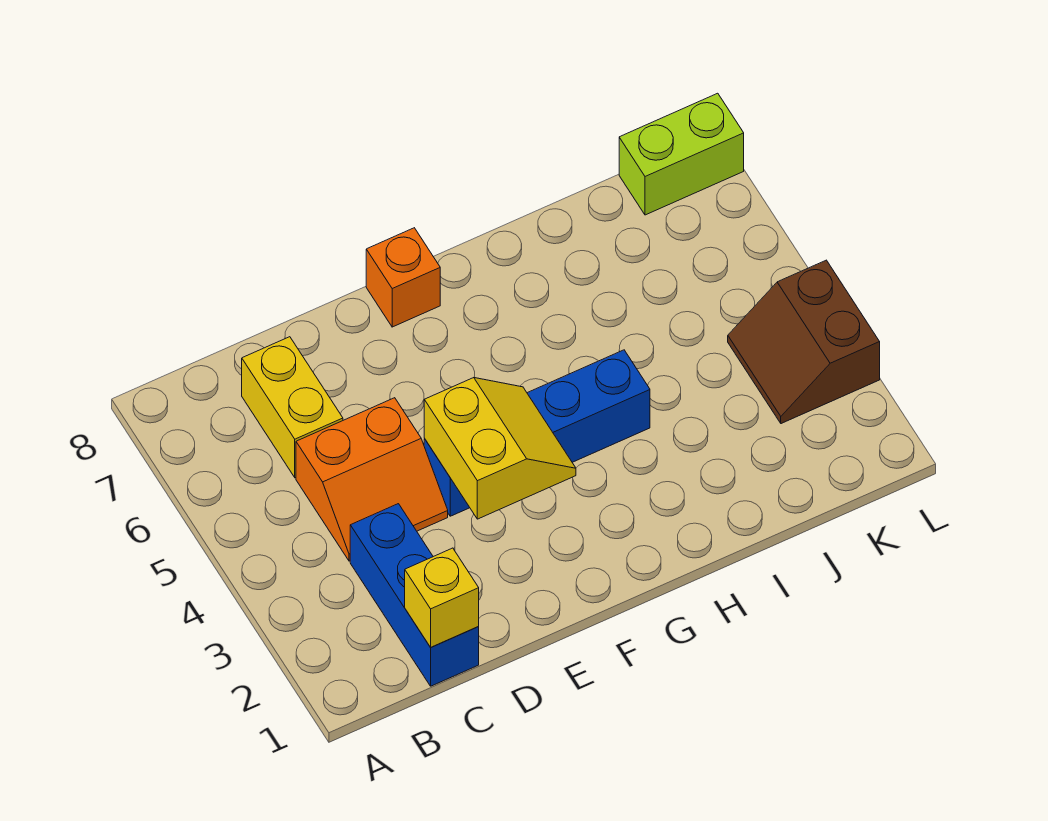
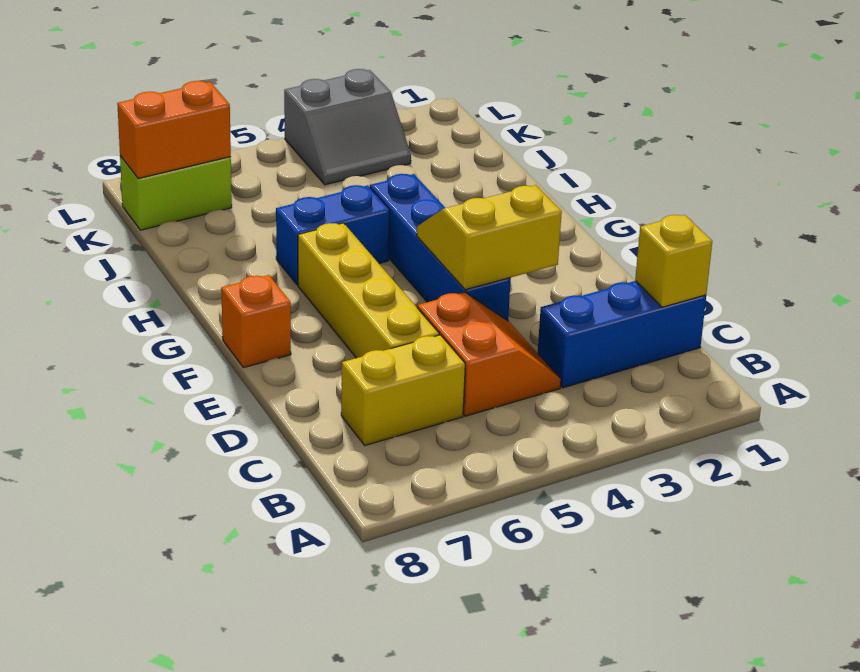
none -> yellow brick D6:G6 level 1
none -> blue brick H5:H6 level 1
brown slope K3:L4 level 1 top L -> grey slope K3:L4 level 1 top L
none -> orange brick K7:K8 level 2
lime brick K8:L8 level 1 -> lime brick K7:K8 level 1

